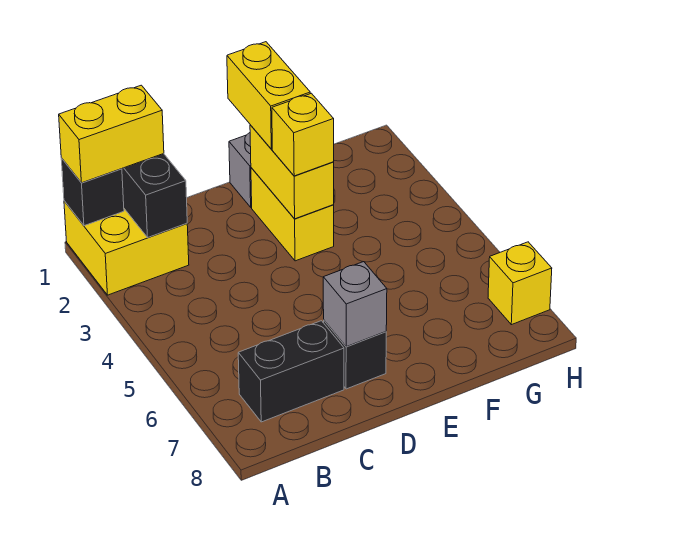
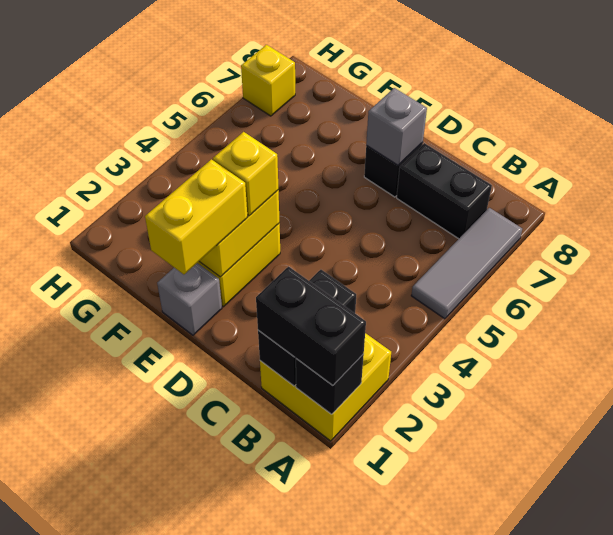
yellow brick A1:B1 level 3 -> black brick A1:B1 level 3
none -> grey tile A5:A7 level 1

